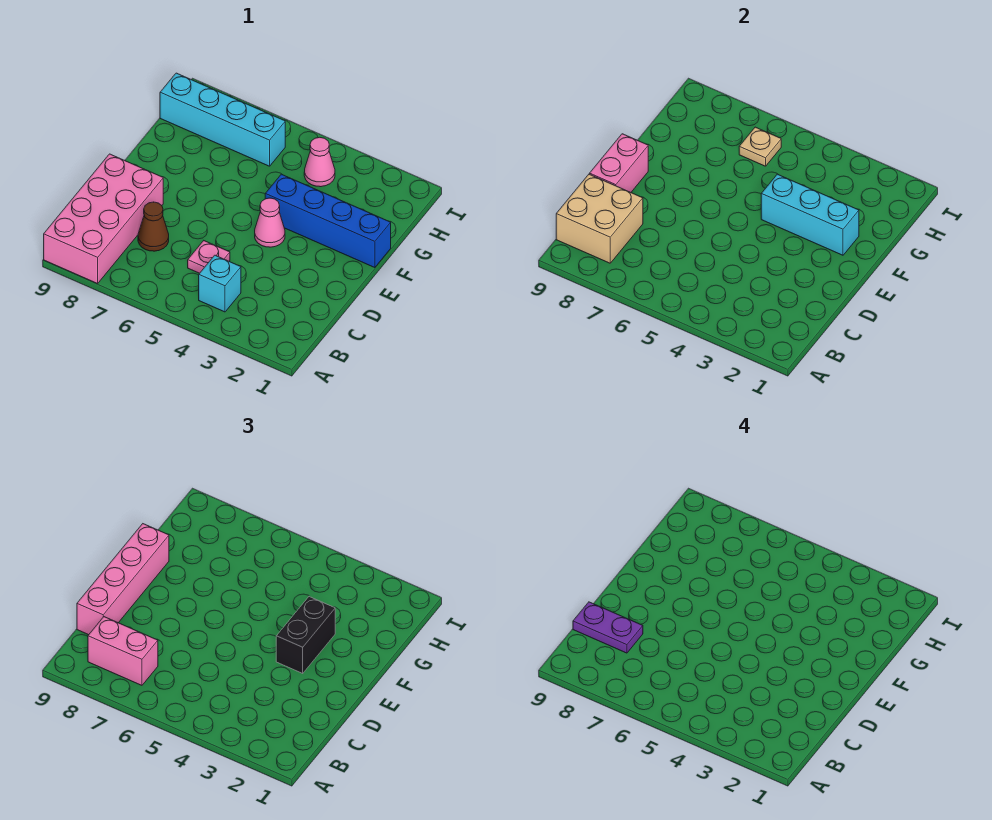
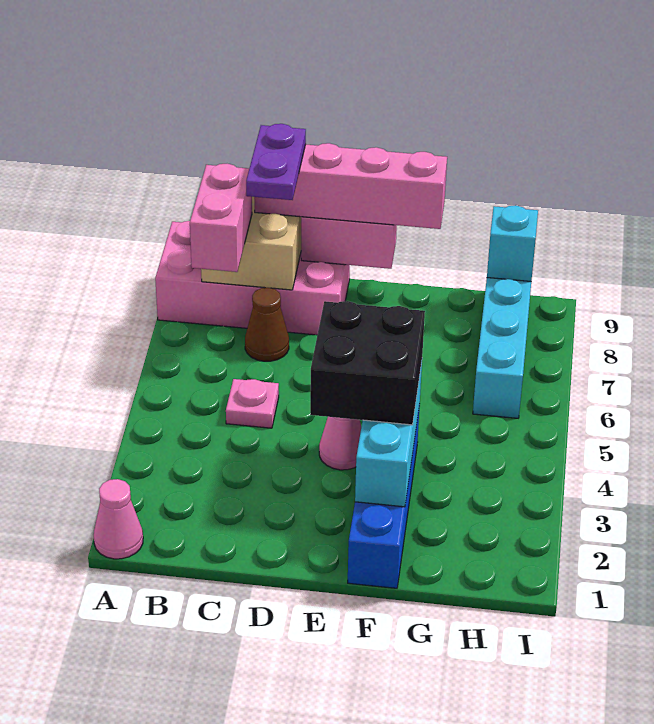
cyan brick B4 level 1 -> cyan brick H9 level 2
black brick E3:F3 level 3 -> black brick E3:F4 level 3
pink cone H4 level 1 -> pink cone A1 level 1
tan plate H6 level 2 -> none

